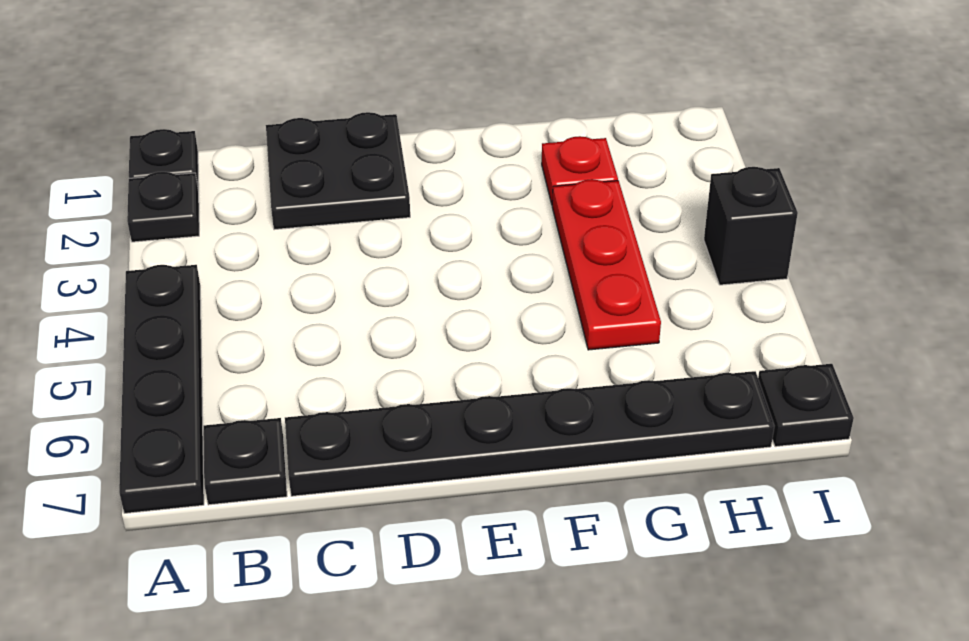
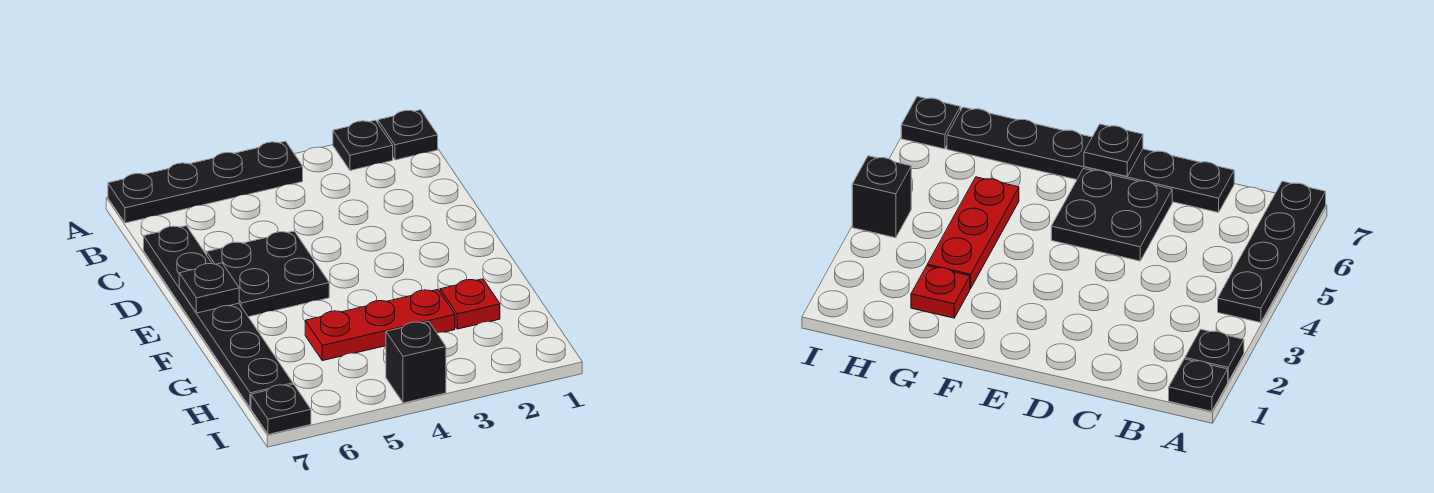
black plate B7 level 1 -> black plate E7 level 2
black plate C1:D2 level 1 -> black plate D5:E6 level 1

